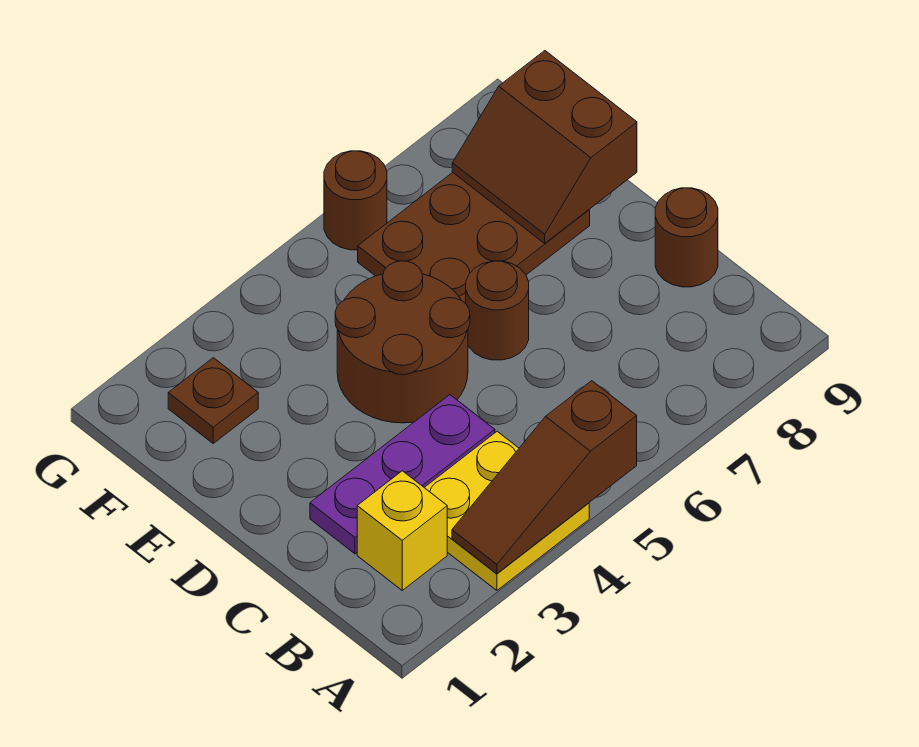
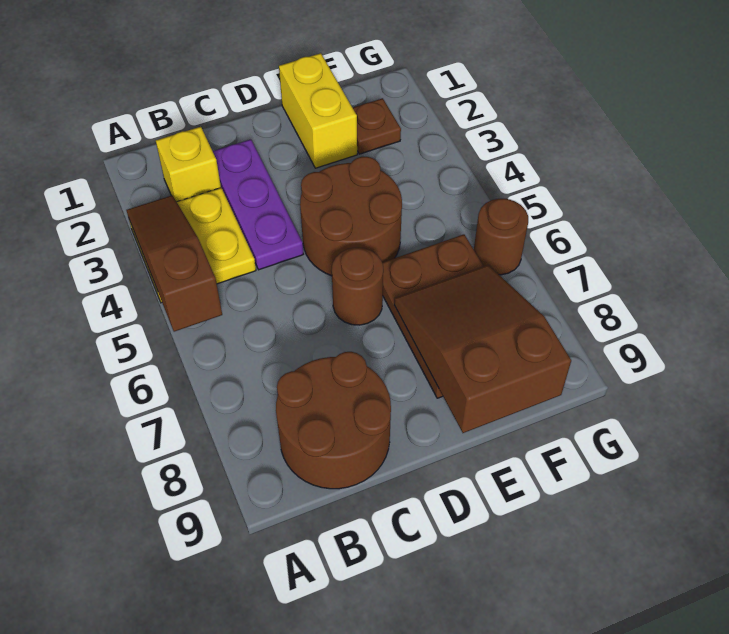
brown round brick C9 level 1 -> brown round brick B8:C9 level 1
none -> yellow brick E1:E2 level 1
brown slope E8:F9 level 2 top 9 -> brown slope E7:F9 level 2 top 9

